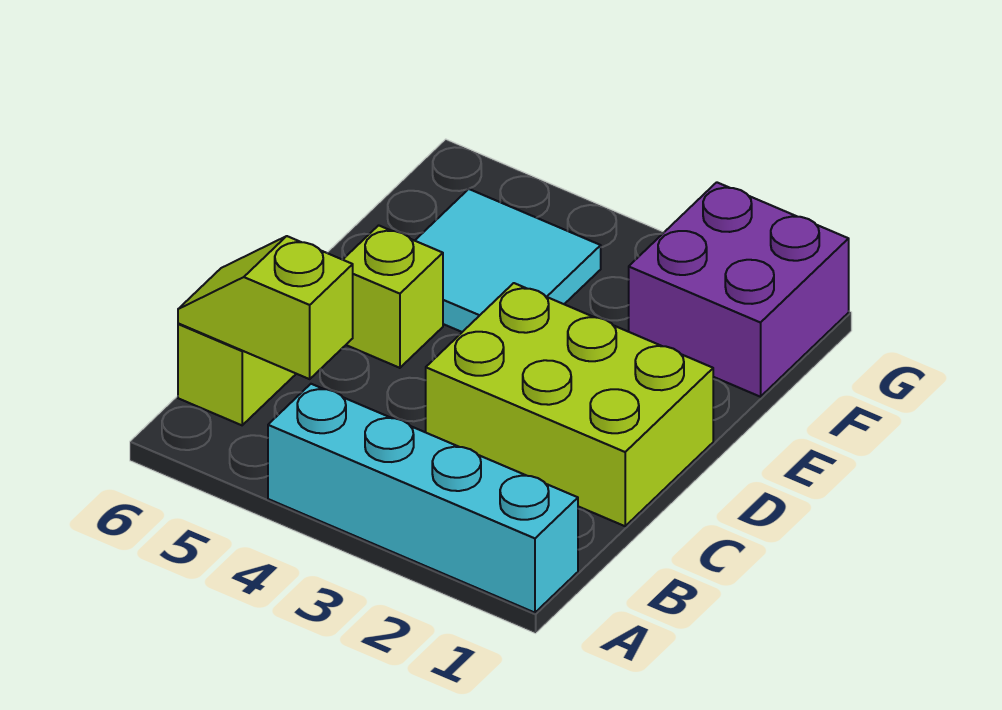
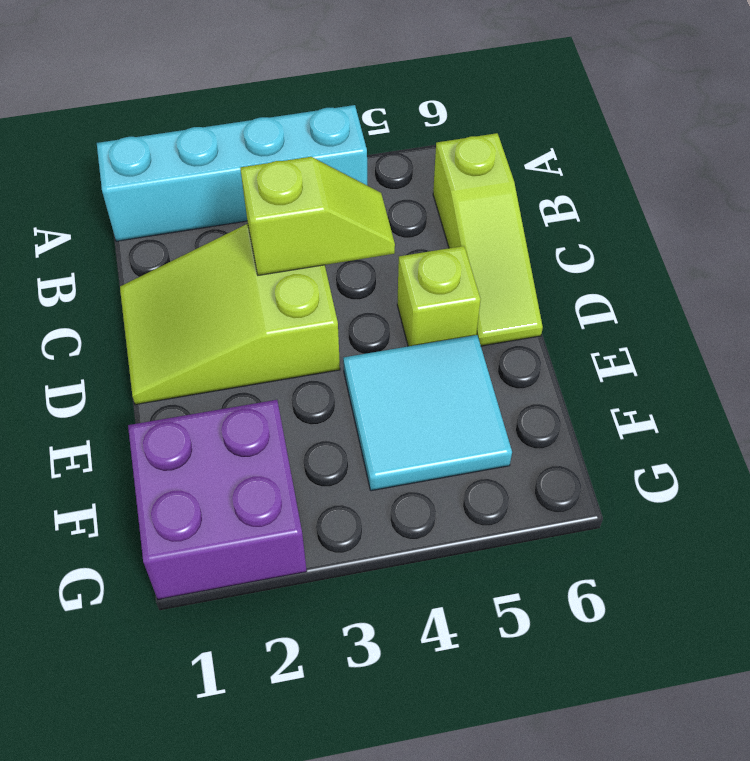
lime slope B5:B6 level 2 top 5 -> lime slope C3:C4 level 2 top 3
lime brick C1:D3 level 1 -> lime slope C1:D3 level 1 top 3

